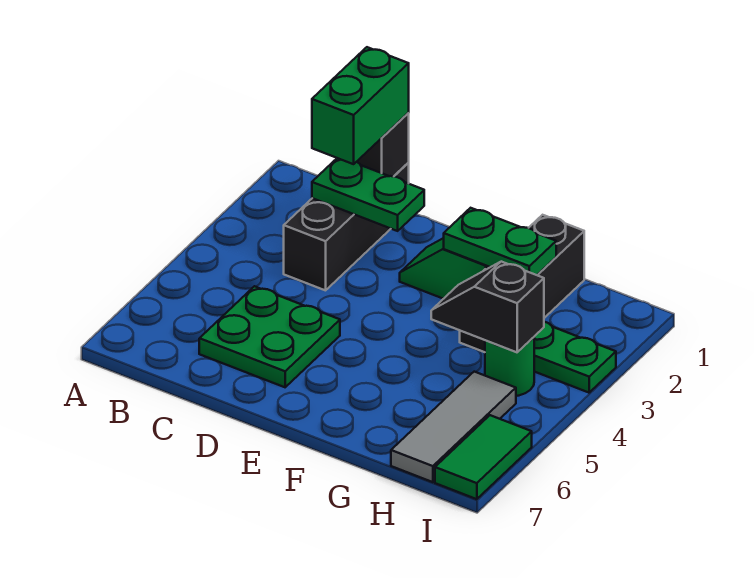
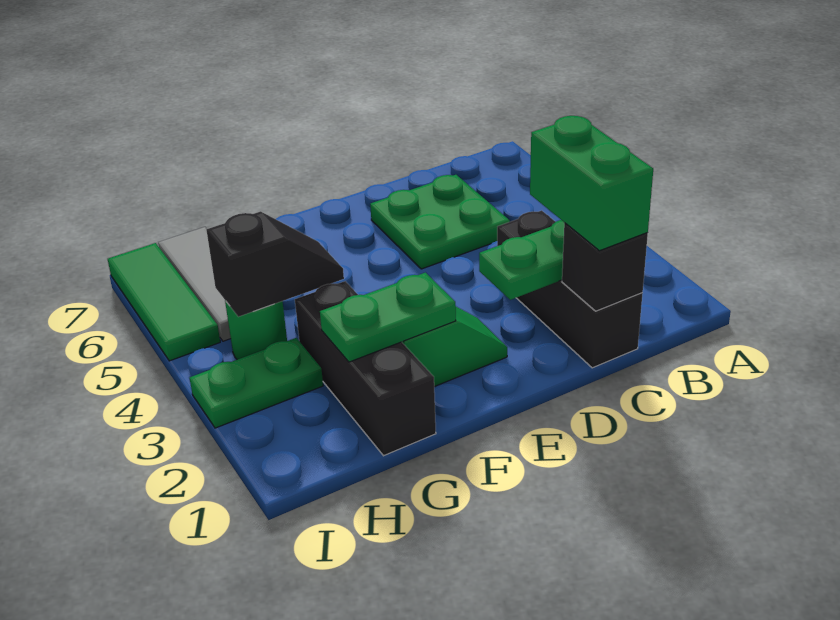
green tile I6:I7 level 1 -> green tile I5:I7 level 1

